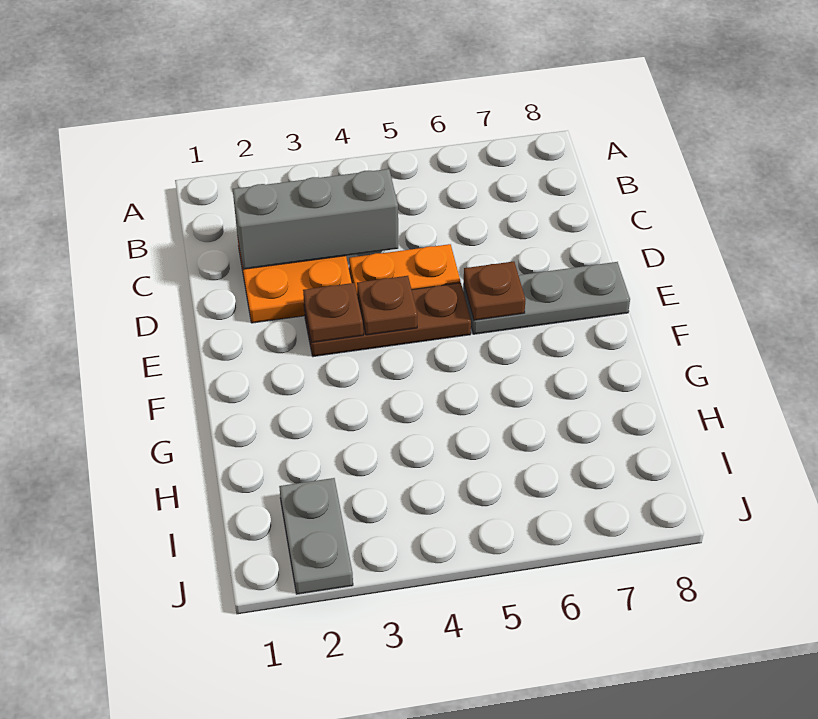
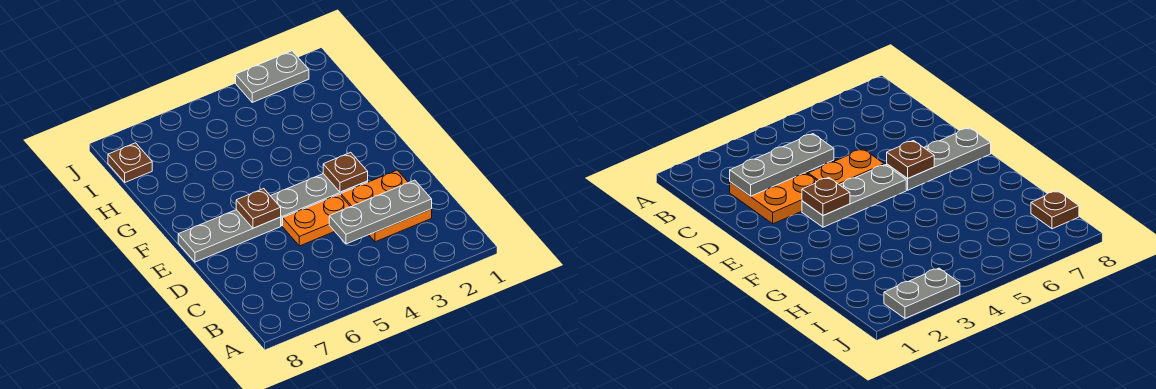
grey brick C2:C4 level 2 -> grey plate C2:C4 level 2
brown plate E3:E5 level 1 -> grey plate E3:E5 level 1
brown plate E4 level 2 -> brown plate I8 level 1
grey plate I2:J2 level 1 -> grey plate J2:J3 level 1

